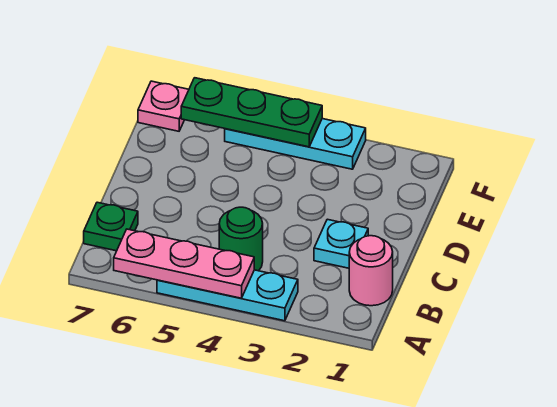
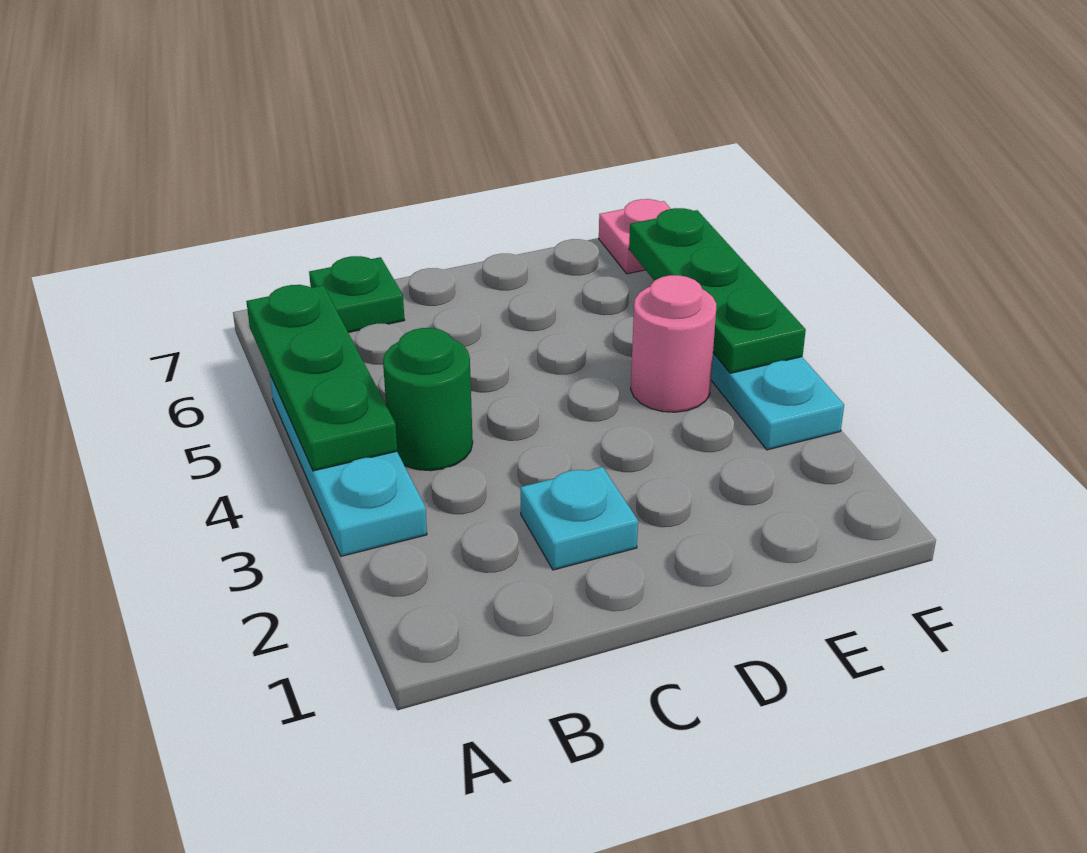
pink plate A4:A6 level 2 -> green plate A4:A6 level 2
pink round brick B1 level 1 -> pink round brick E4 level 1

